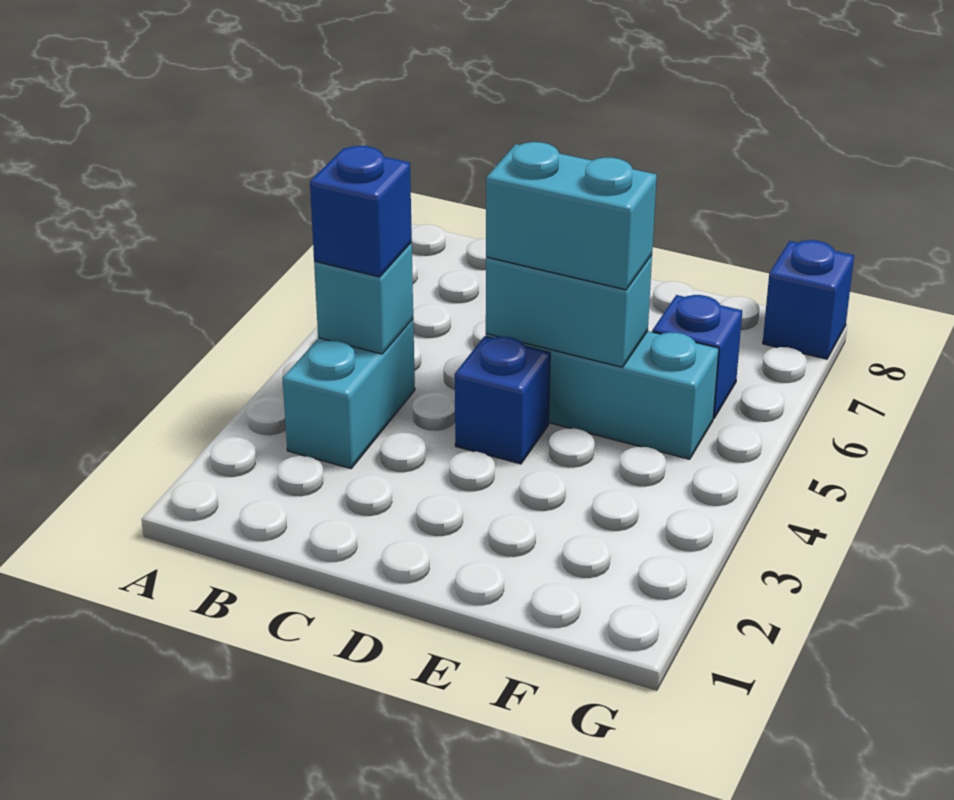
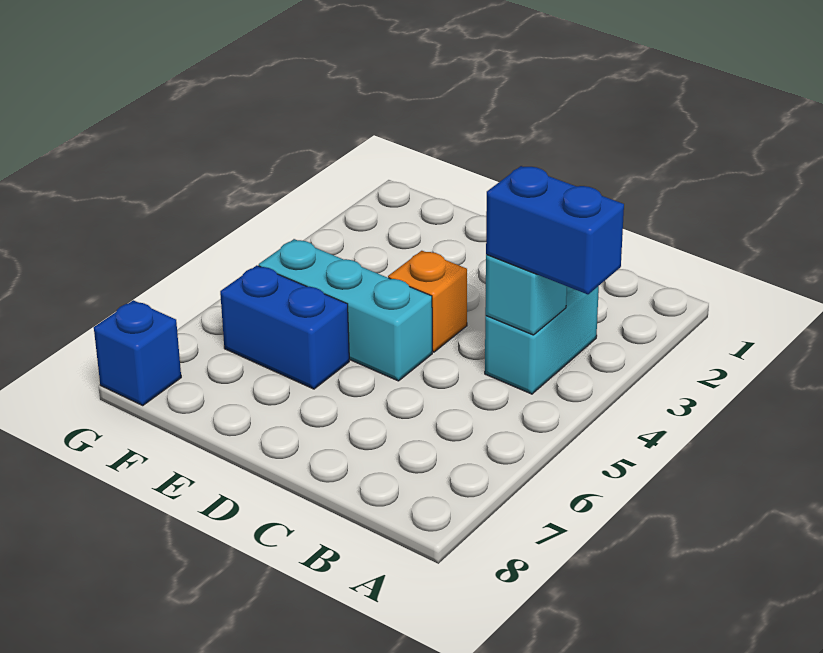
blue brick B4 level 3 -> blue brick A4:B4 level 3
blue brick D4 level 1 -> orange brick D4 level 1
cyan brick D5:E5 level 2 -> none
cyan brick D5:E5 level 3 -> none
blue brick F6 level 1 -> blue brick E6:F6 level 1

